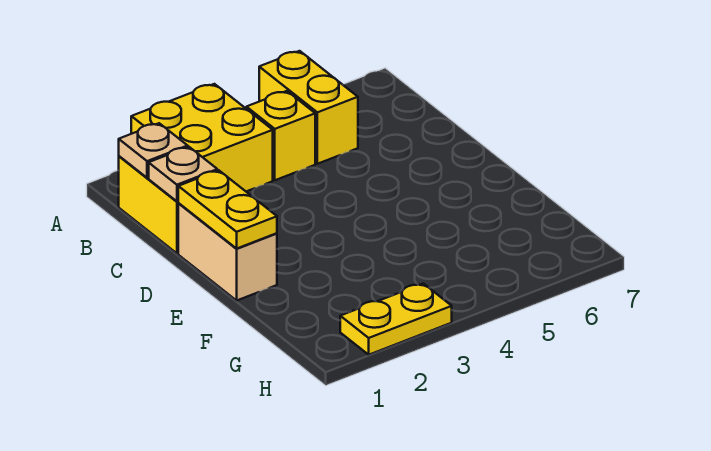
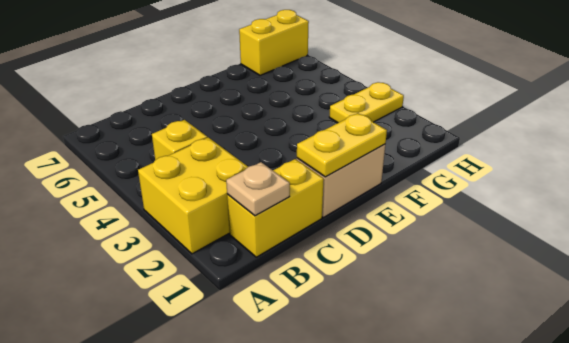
yellow brick A5:B5 level 1 -> yellow brick G7:H7 level 1
tan plate C1 level 2 -> none
yellow plate H2:H3 level 1 -> yellow plate G3:H3 level 1

